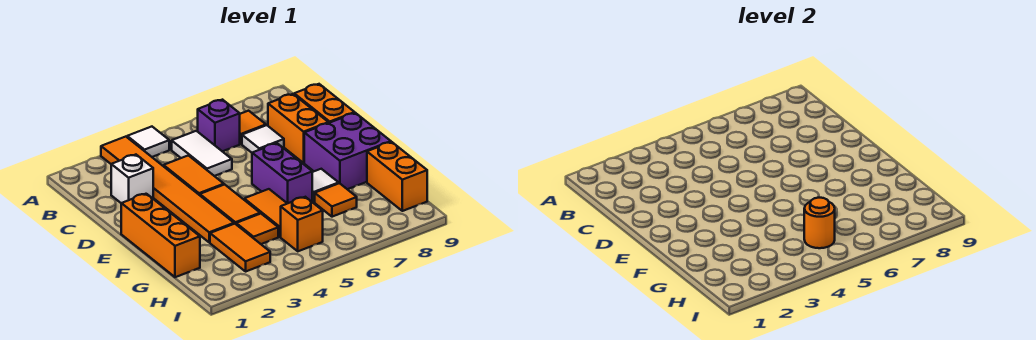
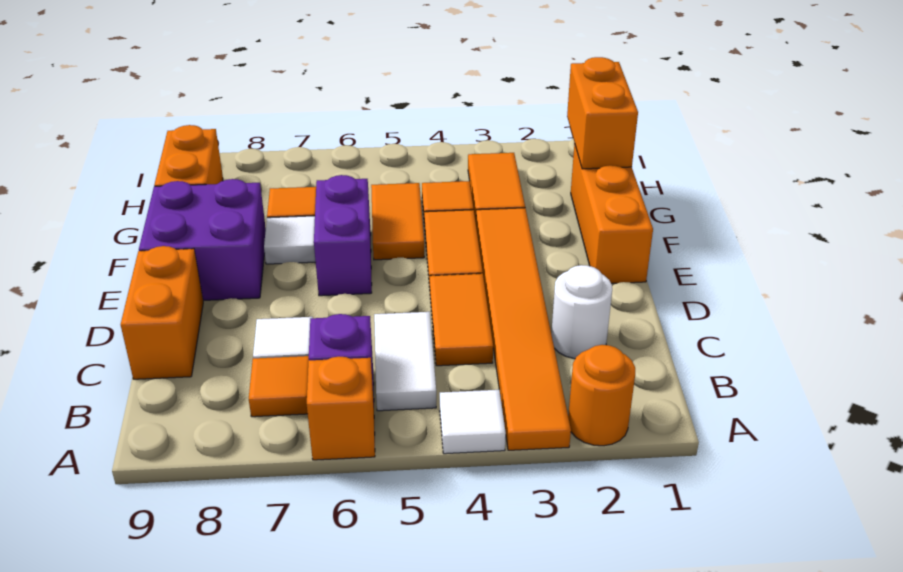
white brick C2 level 1 -> white round brick C2 level 1
orange brick C8:D8 level 1 -> orange brick G1:H1 level 2
orange brick H5 level 1 -> orange brick A6 level 1
orange round brick H5 level 2 -> orange round brick A2 level 1

